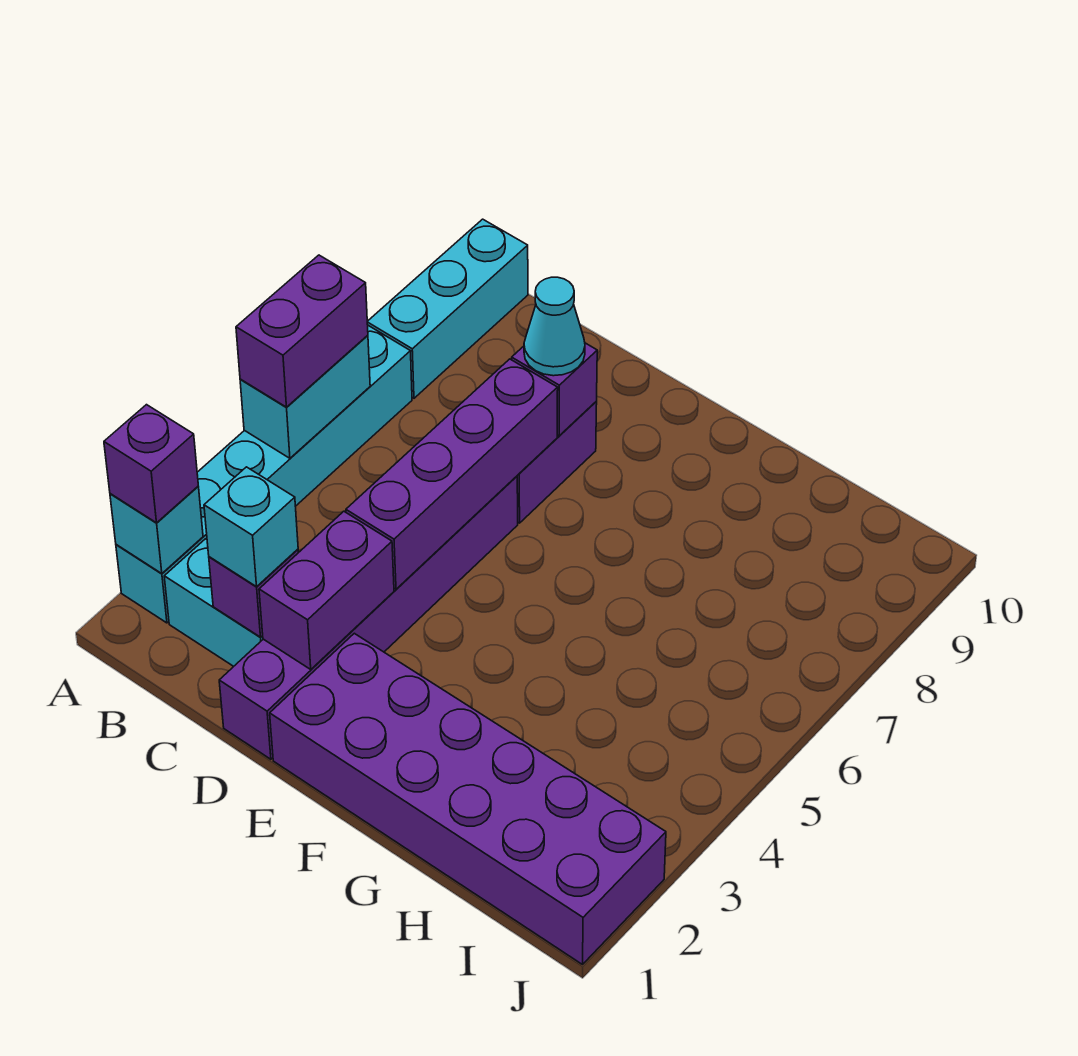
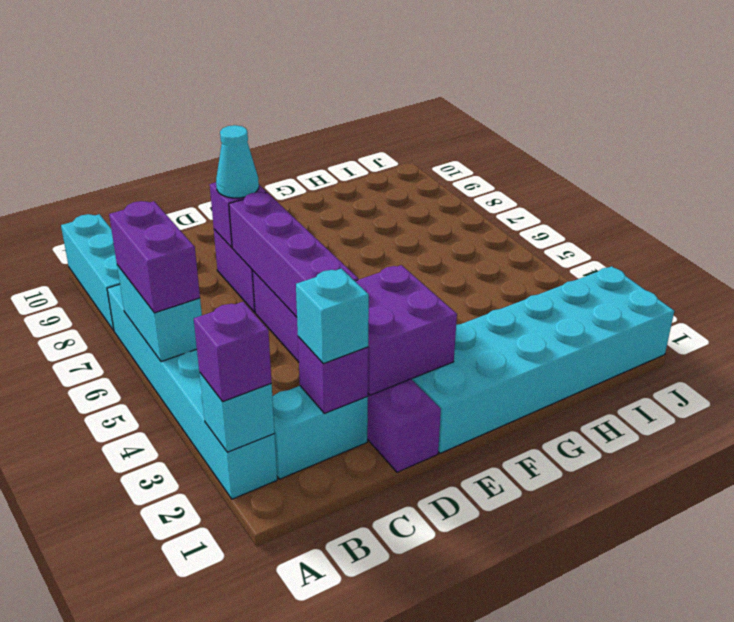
purple brick D2:D3 level 2 -> purple brick D2:E3 level 2
purple brick E1:J2 level 1 -> cyan brick E1:J2 level 1

